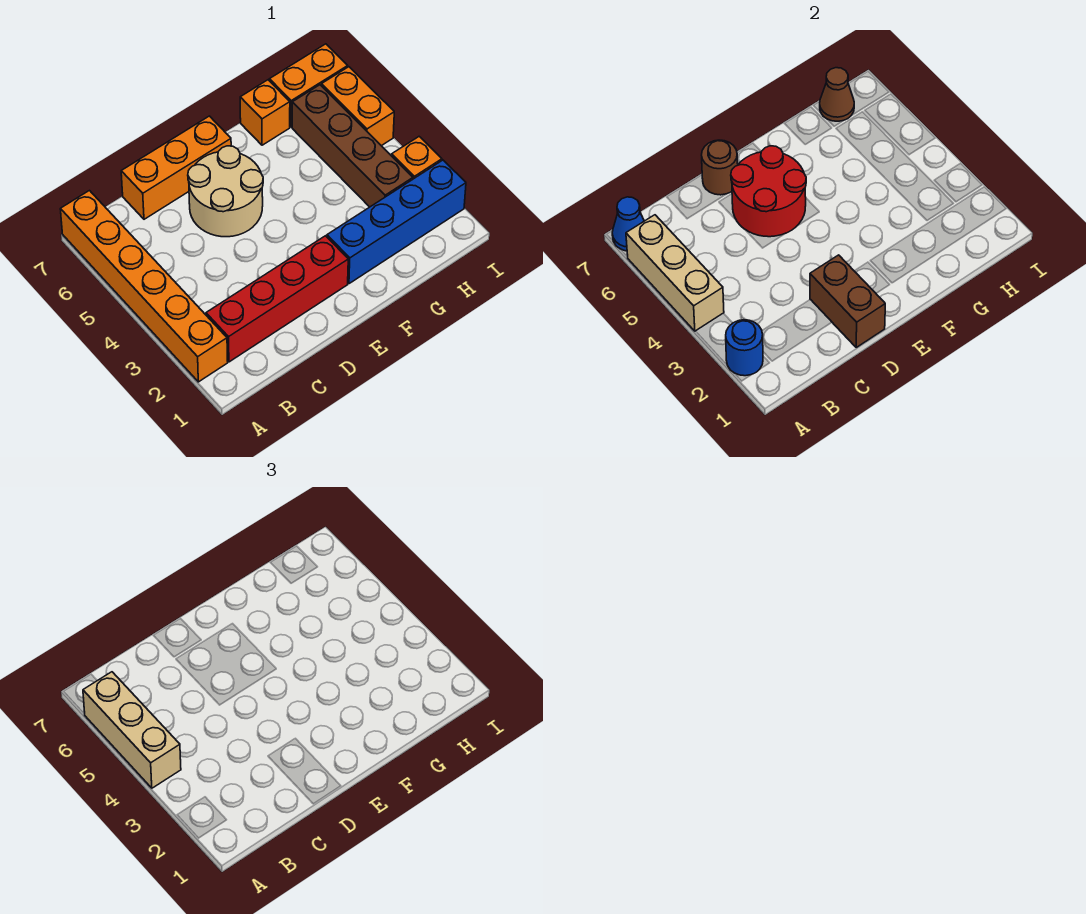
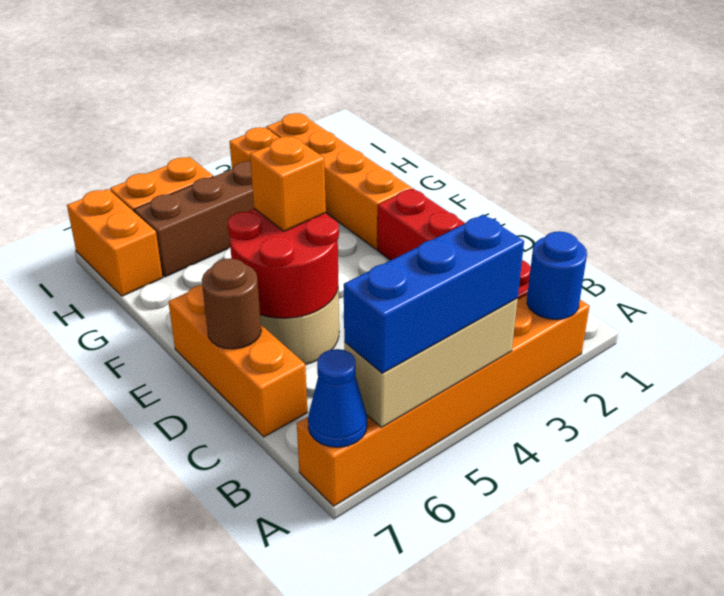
tan brick A4:A6 level 3 -> blue brick A4:A6 level 3
brown brick D1:D2 level 2 -> none
blue brick F2:I2 level 1 -> orange brick F2:I2 level 1
orange brick G7 level 1 -> orange brick E5 level 3
brown cone H7 level 2 -> none

